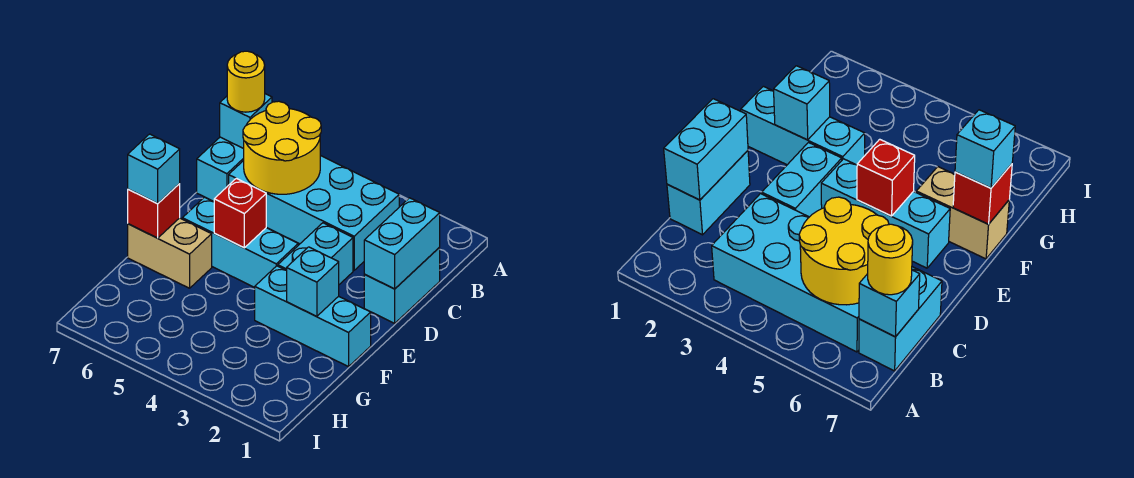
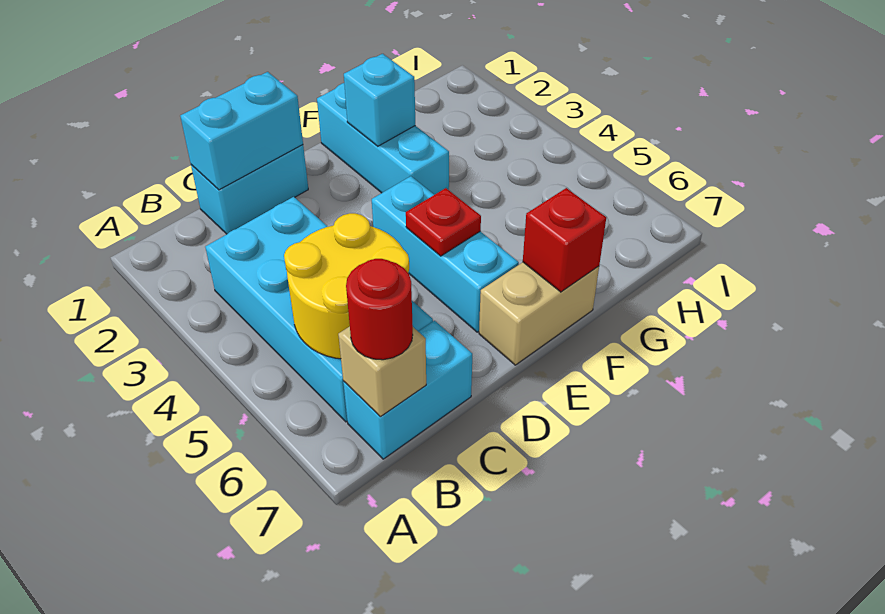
cyan brick B7 level 2 -> tan brick B7 level 2
yellow round brick B7 level 3 -> red round brick B7 level 3
cyan brick D3:E3 level 1 -> none
red brick E5 level 2 -> red plate E5 level 2
tan brick F6:F7 level 1 -> tan brick E7:F7 level 1
cyan brick F7 level 3 -> none

